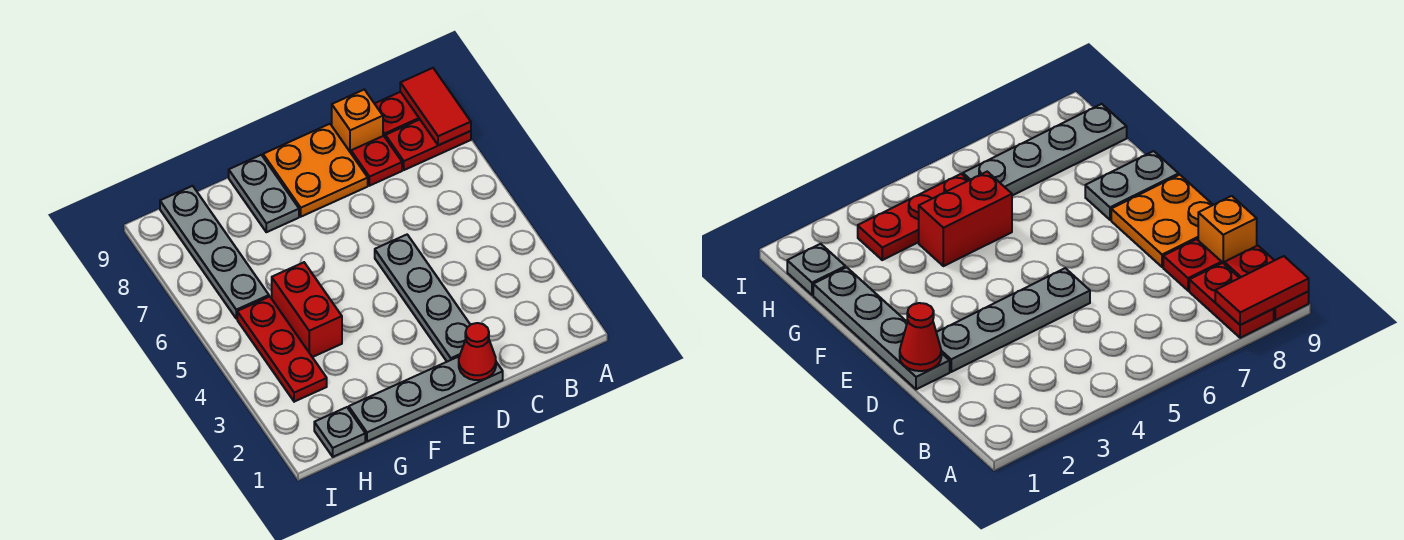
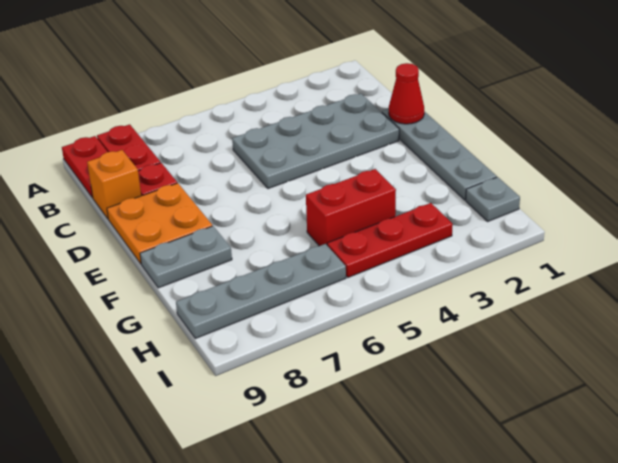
red tile A8:A9 level 2 -> none
grey plate D2:D5 level 1 -> grey plate C2:D5 level 1

